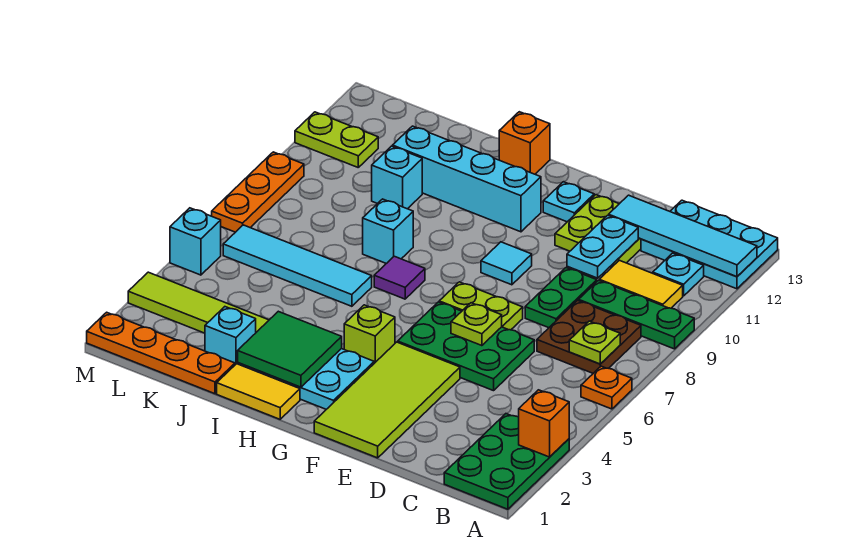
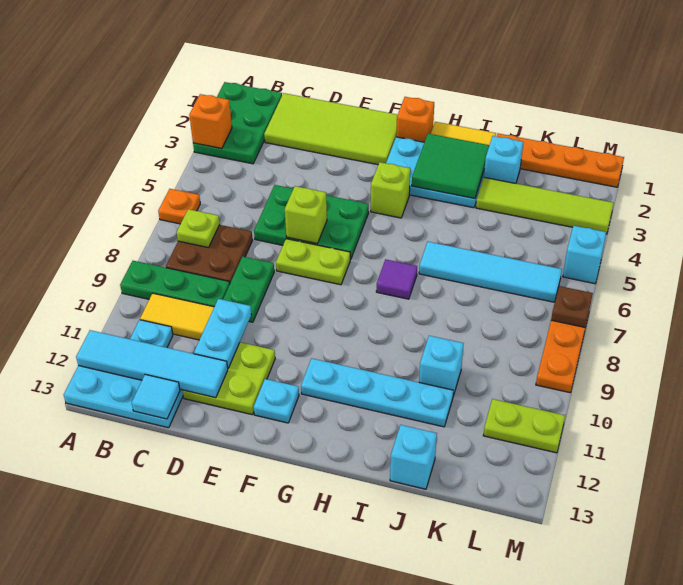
lime tile E1:F4 level 1 -> lime tile C1:F2 level 1
lime plate E6 level 2 -> lime brick E6 level 2
cyan tile F9 level 1 -> cyan tile C13 level 2
cyan brick G11:J11 level 1 -> cyan plate G11:J11 level 1
orange brick H13 level 1 -> orange brick G1 level 1
cyan brick I8 level 1 -> cyan brick J13 level 1
none -> brown plate M7 level 2

